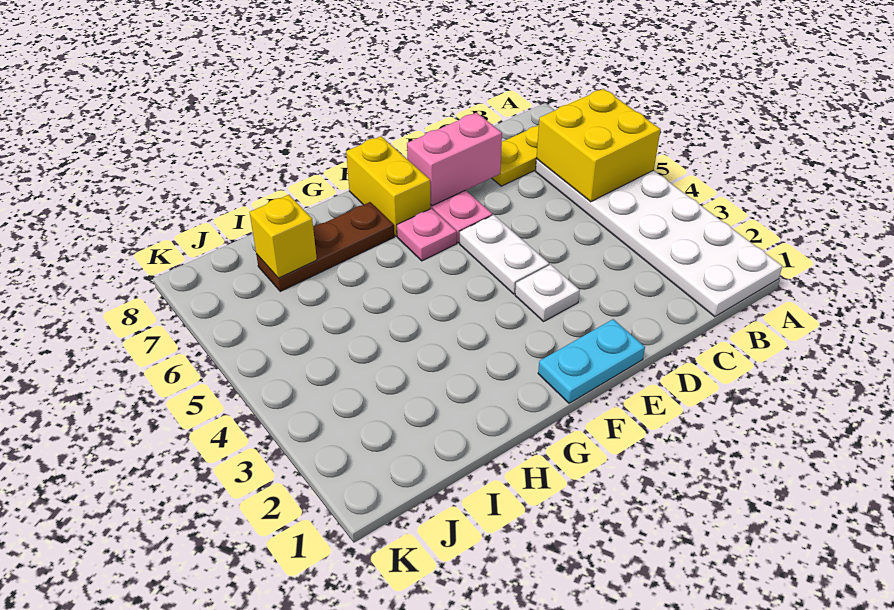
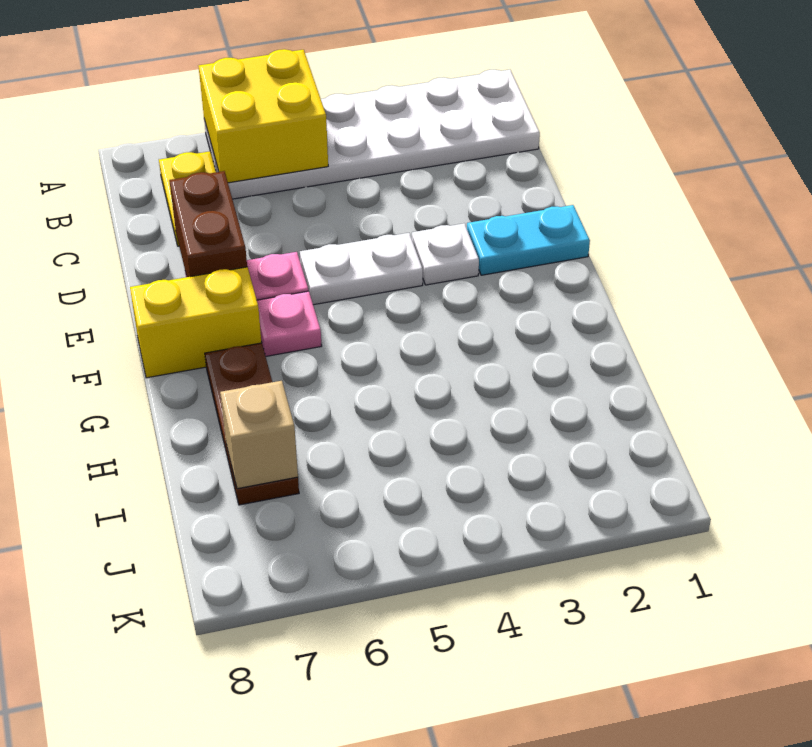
pink brick D7:E7 level 2 -> brown brick D7:E7 level 2
cyan plate E1:F1 level 1 -> cyan plate E1:E2 level 1
yellow brick I7 level 2 -> tan brick I7 level 2

